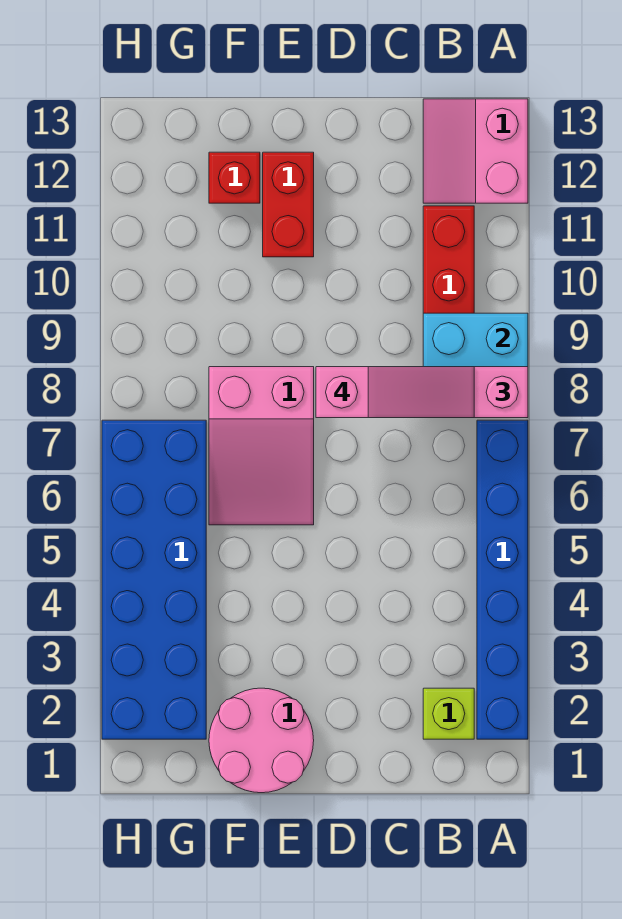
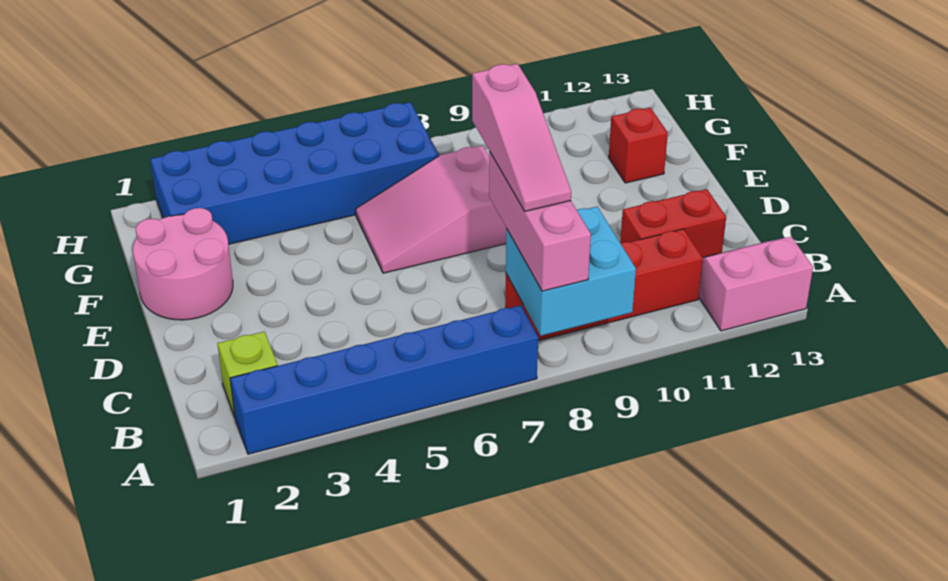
red brick E11:E12 level 1 -> red brick C11:C12 level 1

